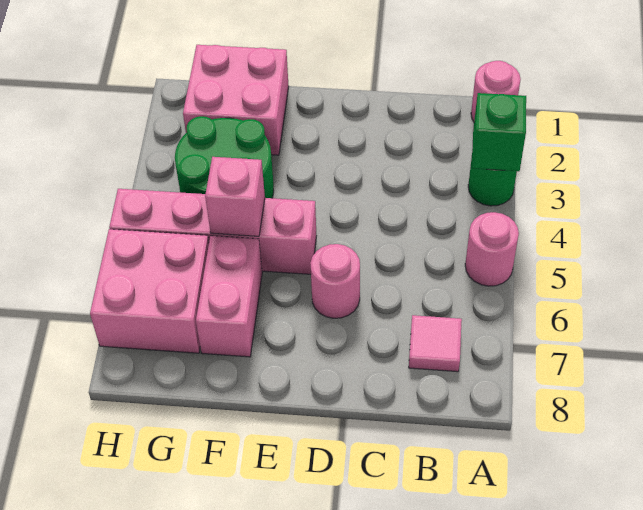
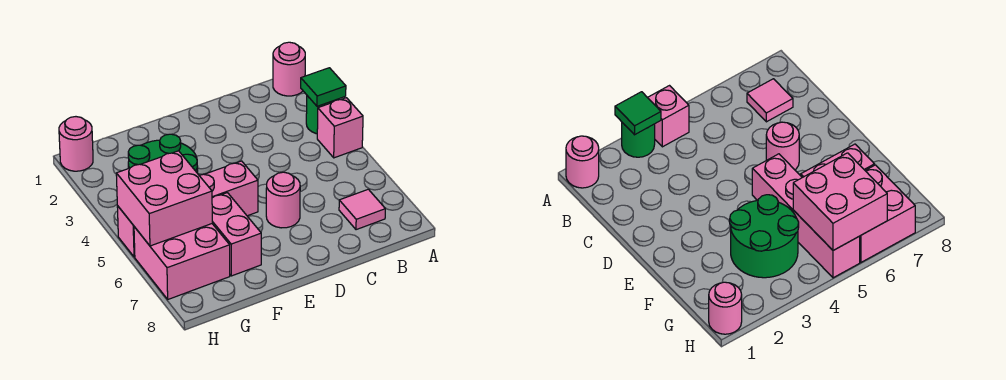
green brick A3 level 2 -> green tile A3 level 2
pink round brick A5 level 1 -> pink round brick H1 level 1
pink brick F1:G2 level 1 -> pink brick G5:H6 level 2
pink brick F5 level 2 -> pink brick A4 level 1

